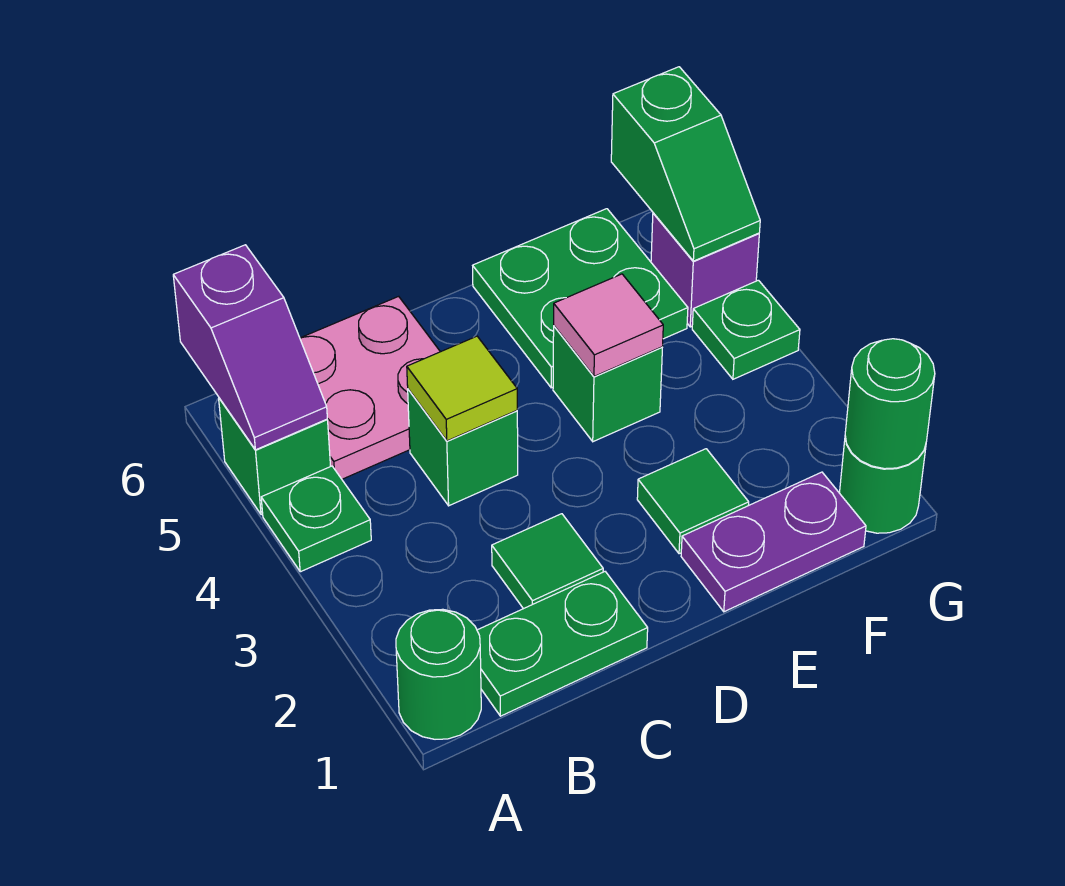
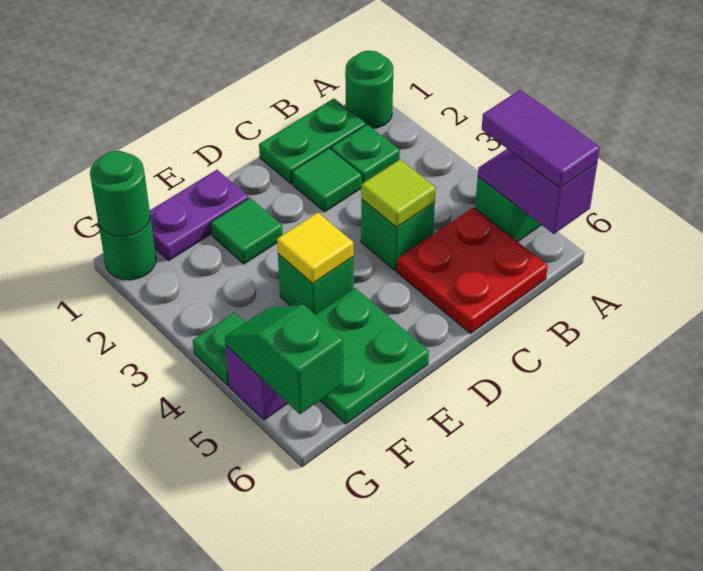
green plate A4 level 1 -> green plate B2 level 1
none -> purple tile A5:A6 level 3
pink plate B5:C6 level 1 -> red plate B5:C6 level 1
pink tile E4 level 2 -> yellow tile E4 level 2

